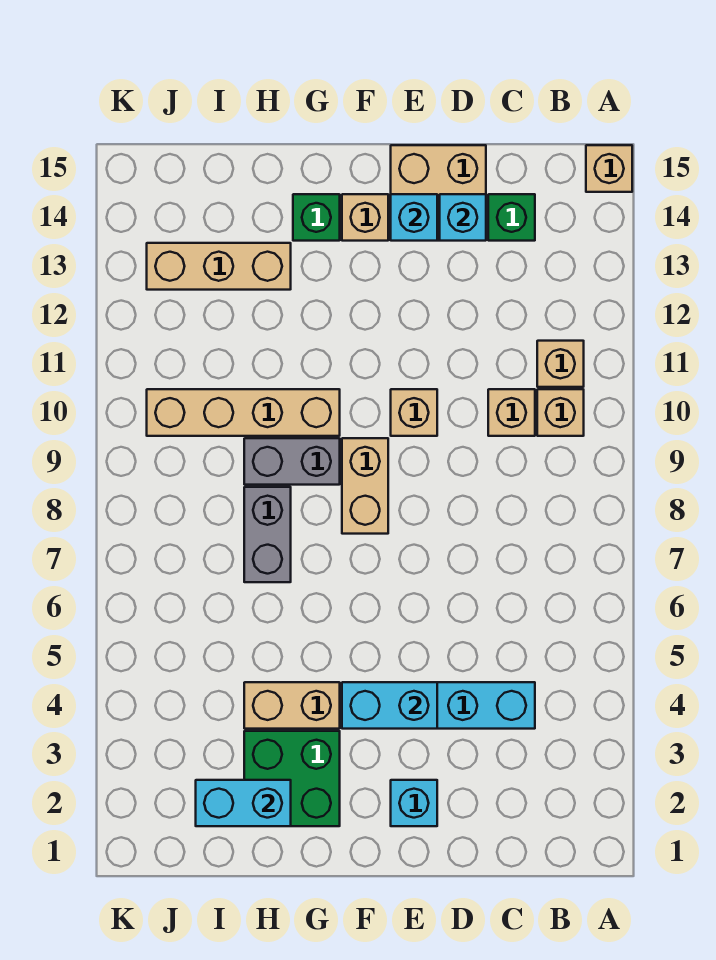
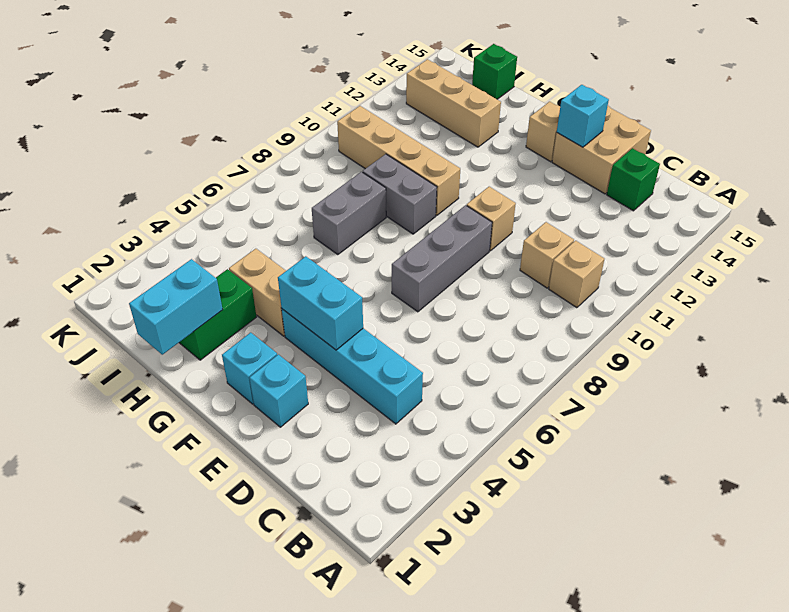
tan brick A15 level 1 -> none
tan brick B11 level 1 -> none
cyan brick D14 level 2 -> cyan brick F2 level 1
none -> grey brick E7:E9 level 1
tan brick F8:F9 level 1 -> none
green brick G2:H3 level 1 -> green brick H2:H3 level 1
green brick G14 level 1 -> green brick I15 level 1
cyan brick H2:I2 level 2 -> cyan brick H1:H2 level 2

